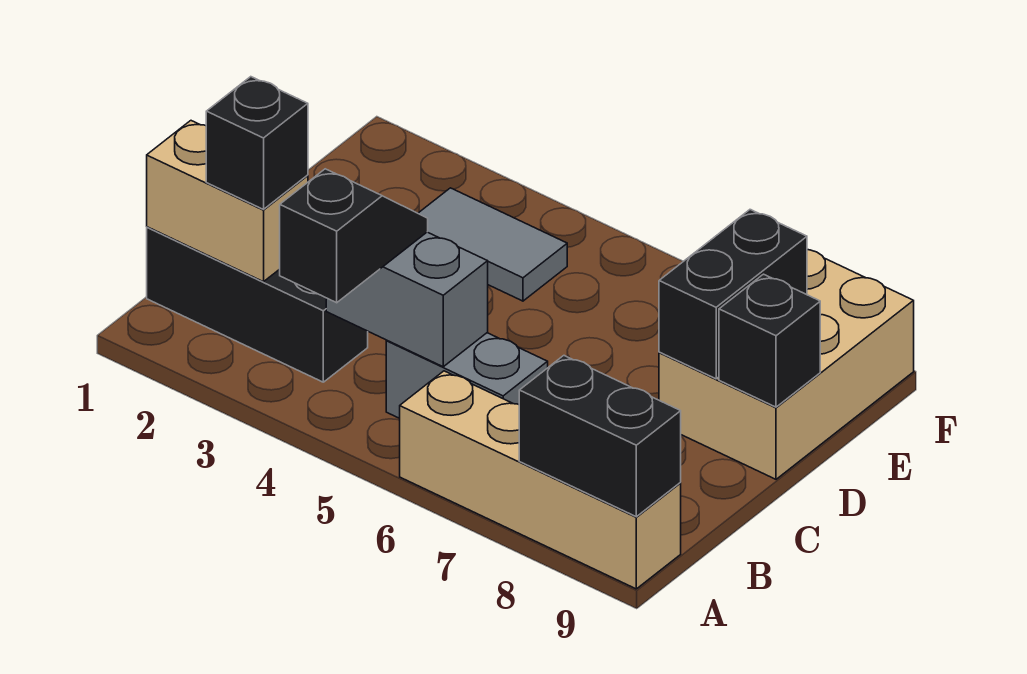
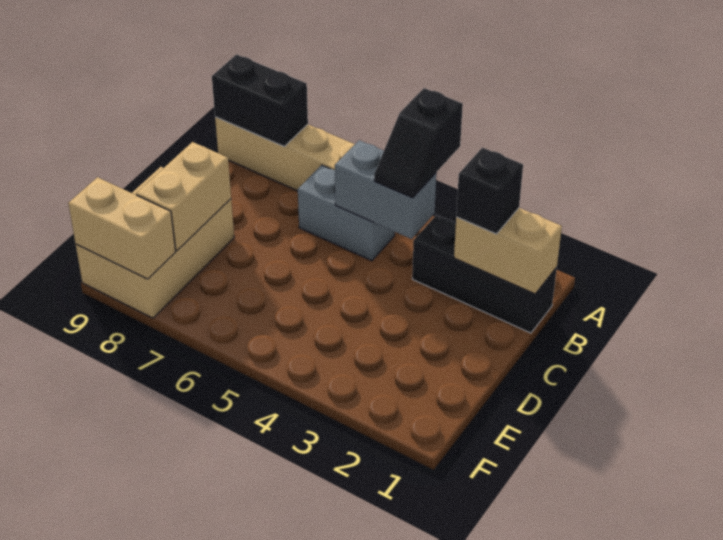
black brick D8:E8 level 2 -> tan brick D8:E8 level 2
black brick D9 level 2 -> none
grey tile E3:E4 level 1 -> none
none -> tan brick F8:F9 level 2

